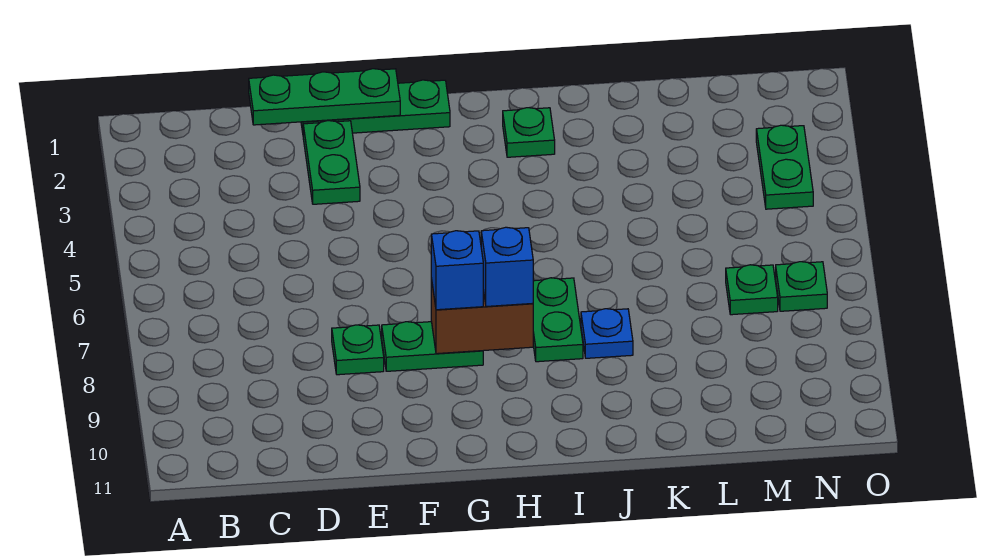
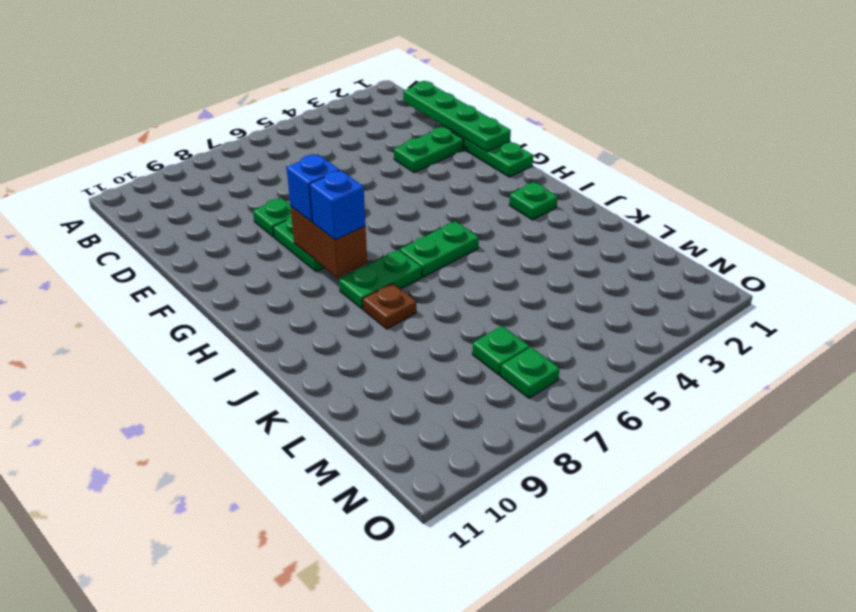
green plate D1:F1 level 2 -> green plate C1:F1 level 2
blue plate J8 level 1 -> brown plate J8 level 1
green plate N3:N4 level 1 -> green plate I5:I6 level 1

